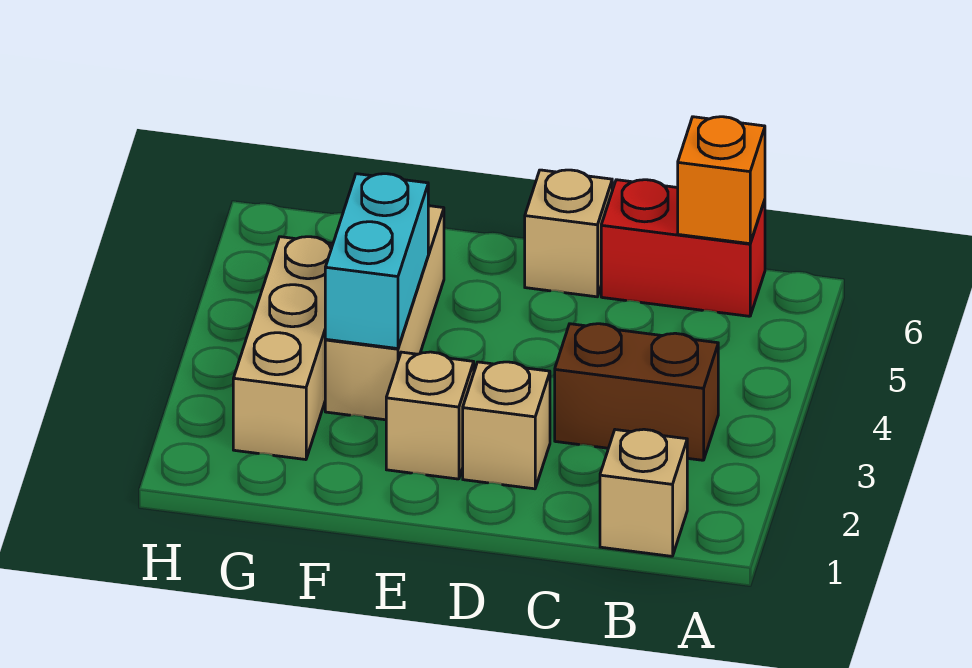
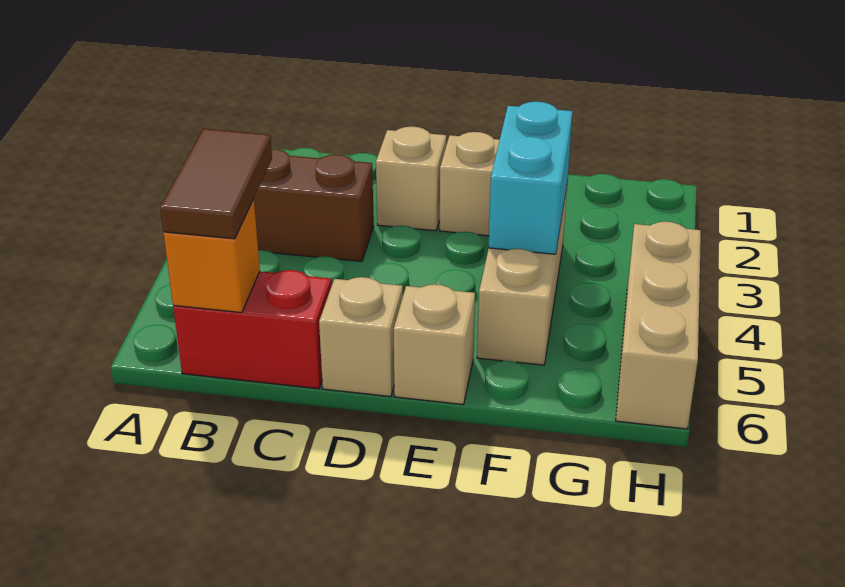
tan brick B1 level 1 -> tan brick E6 level 1
none -> brown tile B5:B6 level 3
tan brick G2:G4 level 1 -> tan brick H4:H6 level 1

